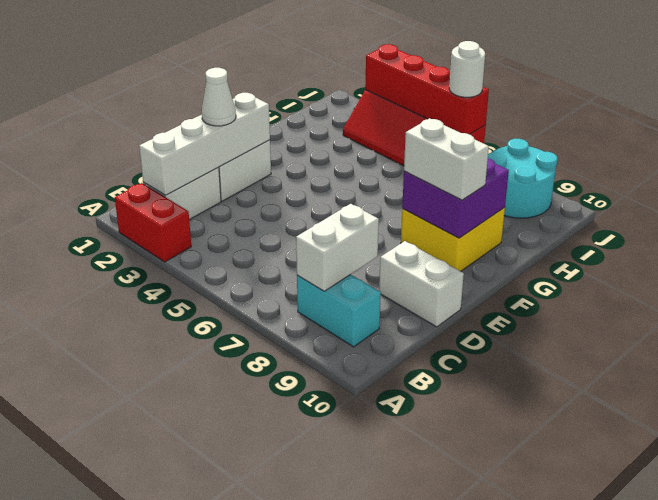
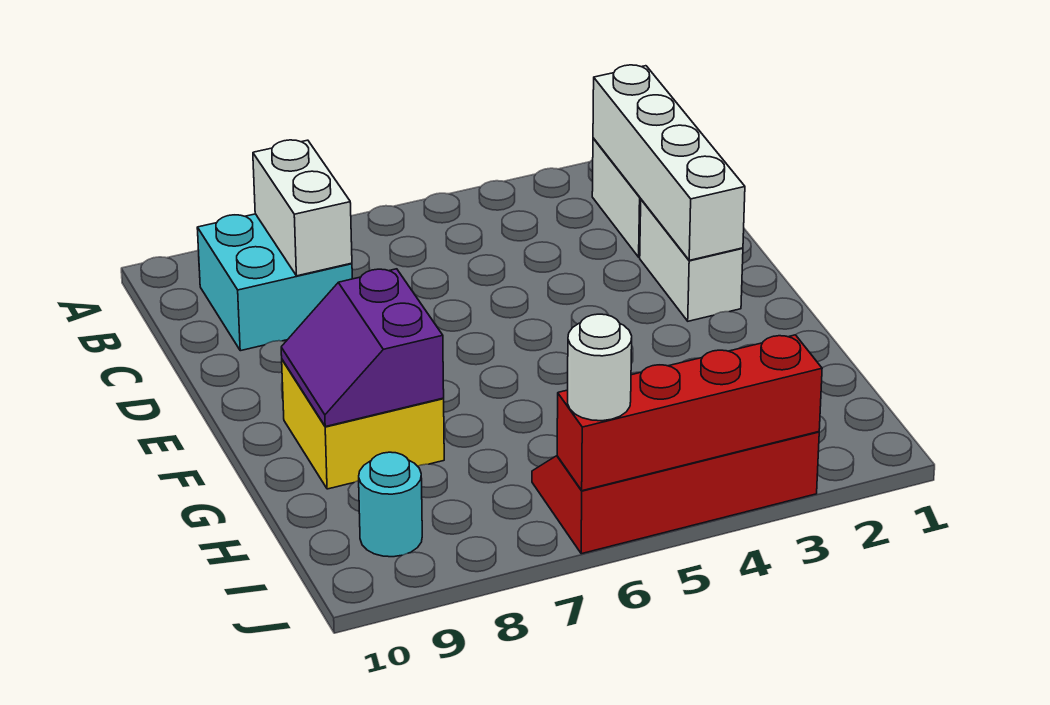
red brick A2:A3 level 1 -> none
cyan brick B8:B9 level 1 -> cyan brick B8:C9 level 1
white cone D2 level 3 -> none
white brick D9:D10 level 1 -> none
purple brick F8:G9 level 2 -> purple slope F8:G9 level 2 top 8
white brick F8:F9 level 3 -> none
cyan round brick I8:J9 level 1 -> cyan round brick I9 level 1

